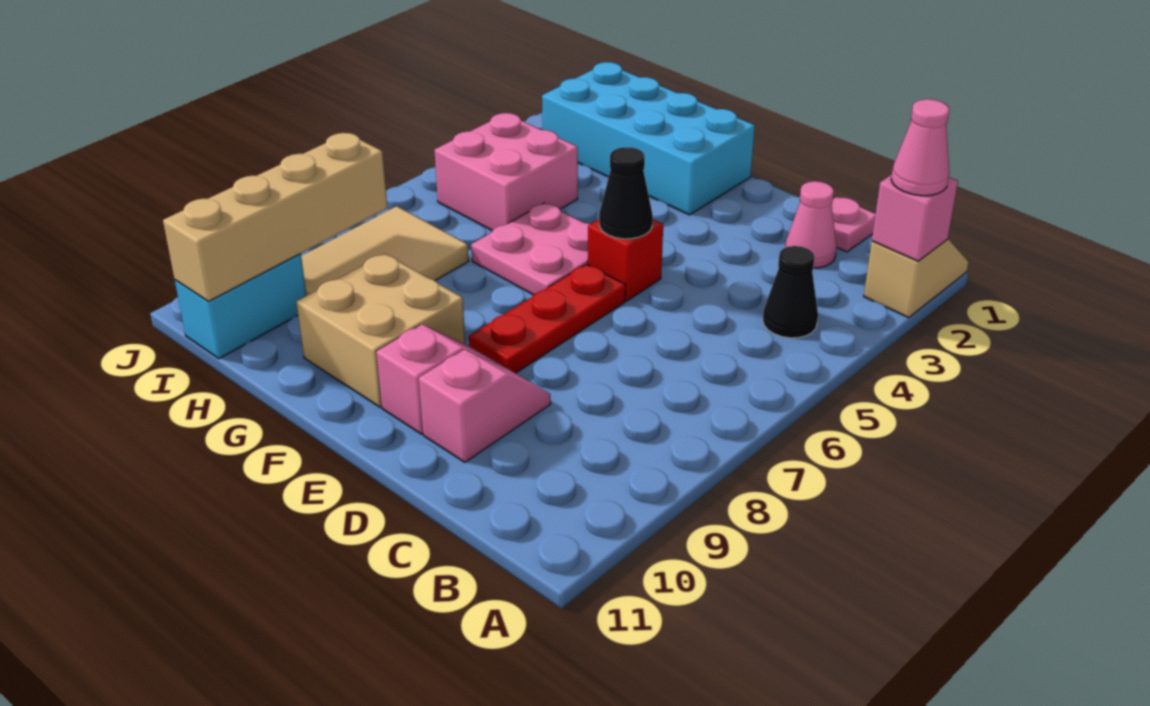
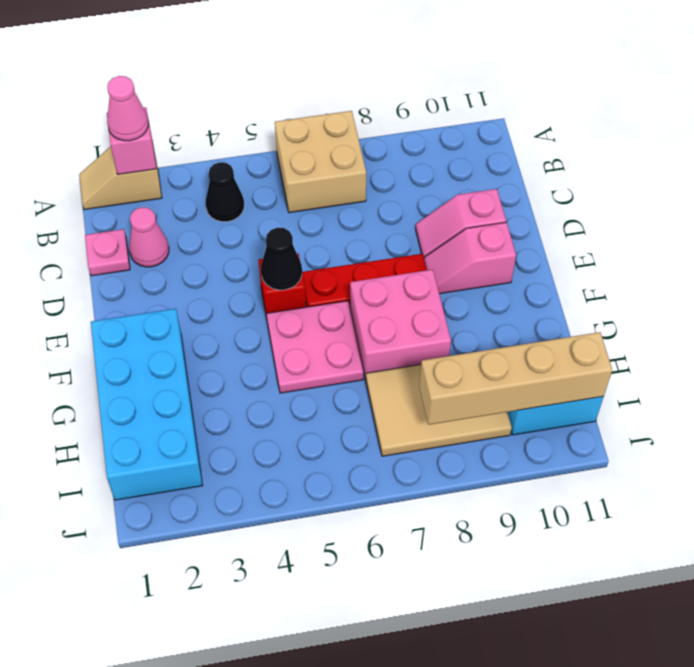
tan brick F9:G10 level 1 -> tan brick A6:B7 level 1
pink brick H4:I5 level 1 -> pink brick F7:G8 level 1

